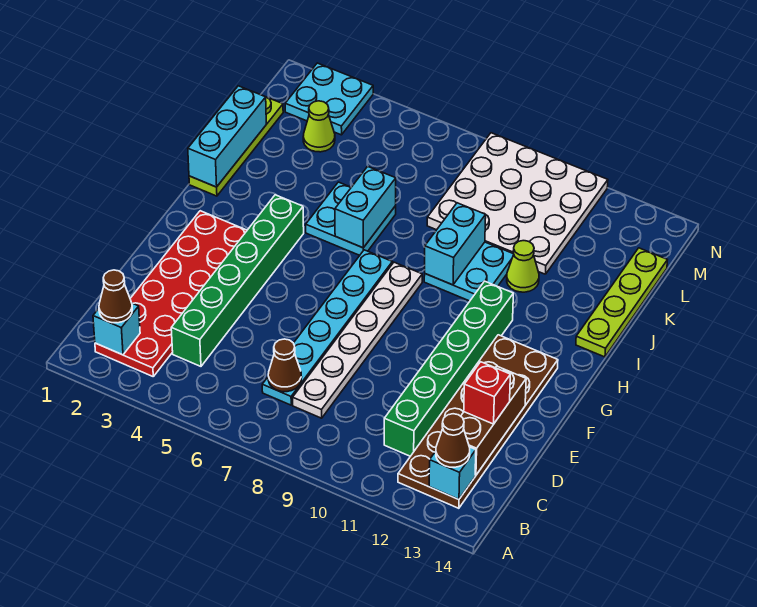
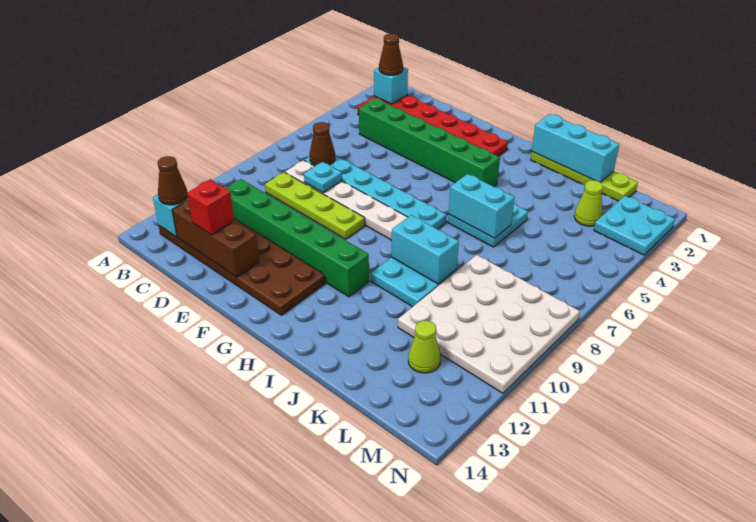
none -> cyan plate D8 level 2
lime plate I14:L14 level 1 -> lime plate C9:F9 level 1
lime cone J11 level 1 -> lime cone L12 level 1

